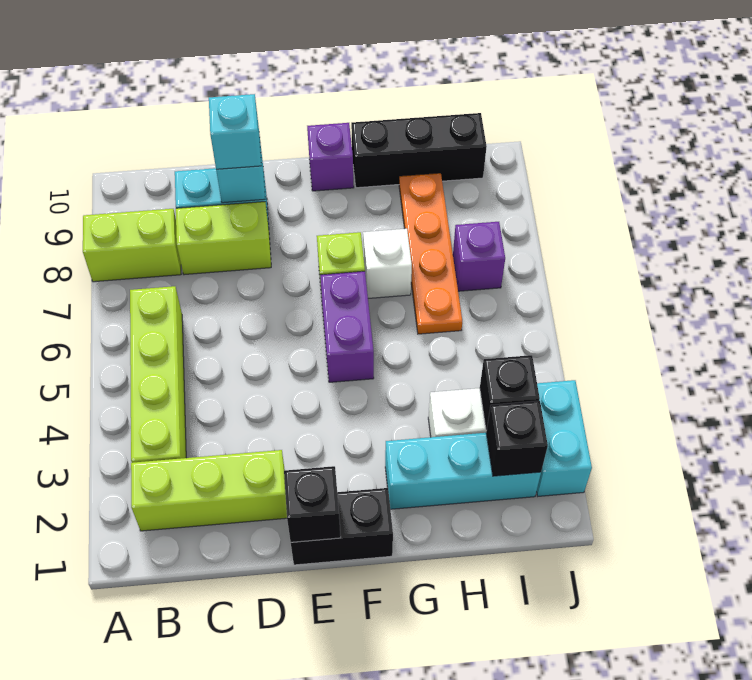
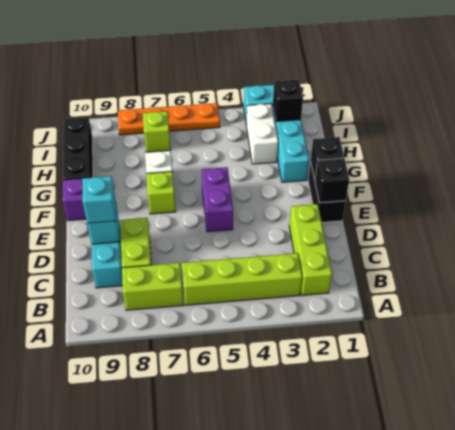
lime brick A8:B8 level 1 -> lime brick B7:B8 level 1
purple brick F5:F6 level 1 -> purple brick E5:F5 level 1
orange plate H6:H9 level 1 -> orange plate J5:J8 level 1
black brick I3 level 2 -> black brick F1 level 2
purple brick I7 level 1 -> lime brick I7 level 1

